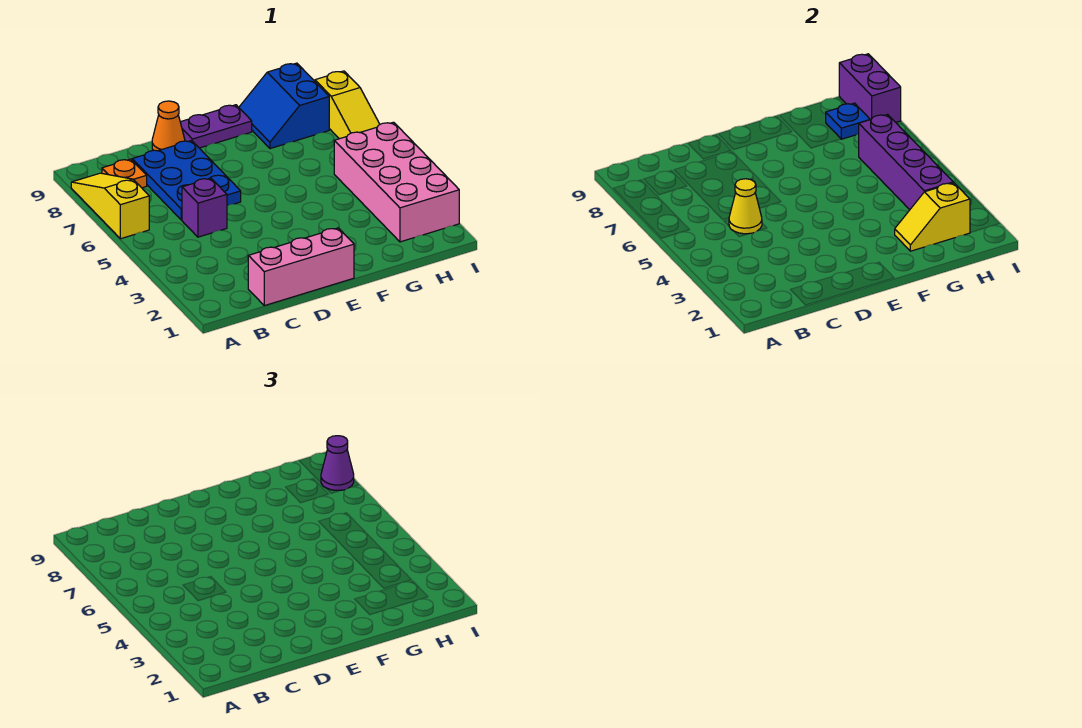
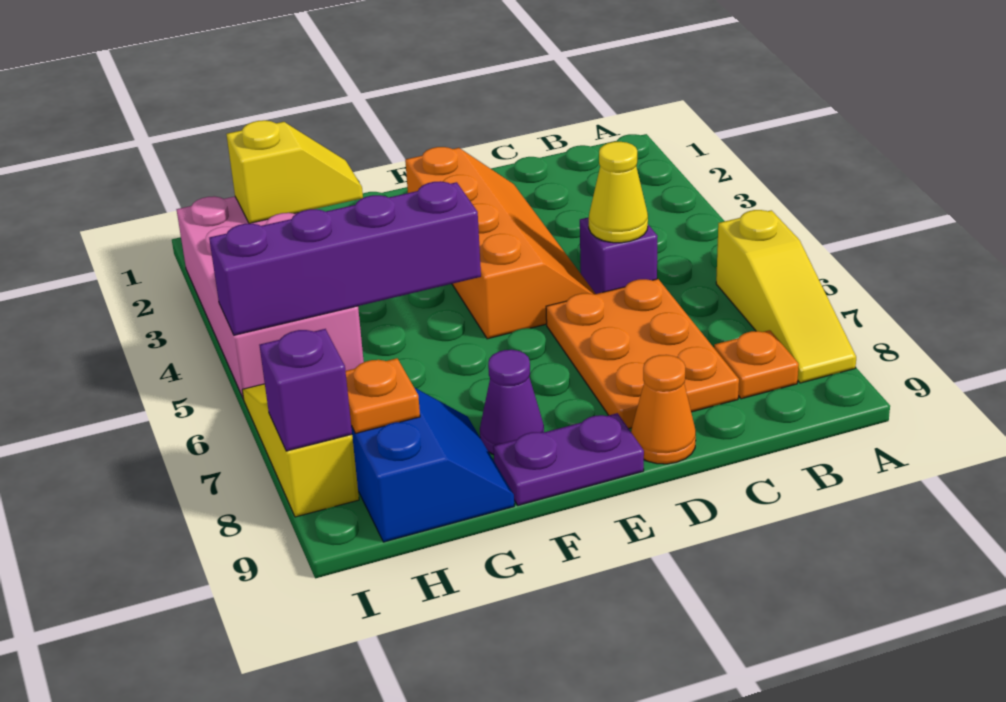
pink brick C1:E1 level 1 -> none
blue plate C6:D8 level 1 -> orange plate C6:D8 level 1
none -> orange slope D2:E5 level 1 top E
purple brick H3:H6 level 2 -> purple brick F5:I5 level 2
blue plate H8 level 2 -> orange plate H8 level 2
purple brick I8:I9 level 2 -> purple brick I8 level 2
purple cone I8 level 3 -> purple cone F8 level 1

